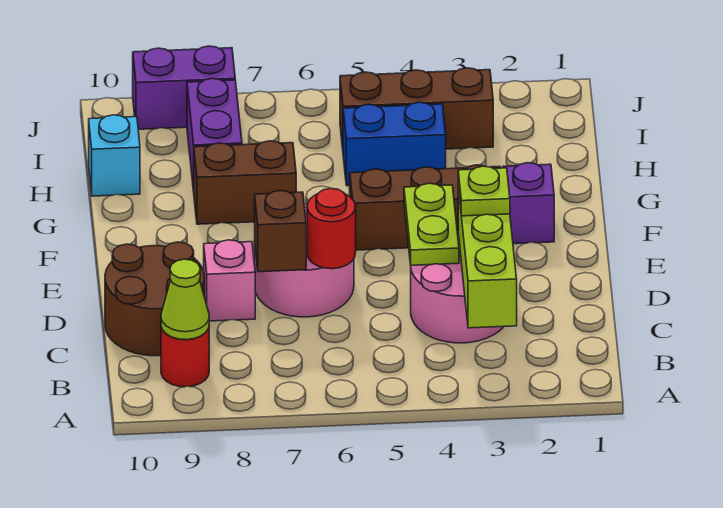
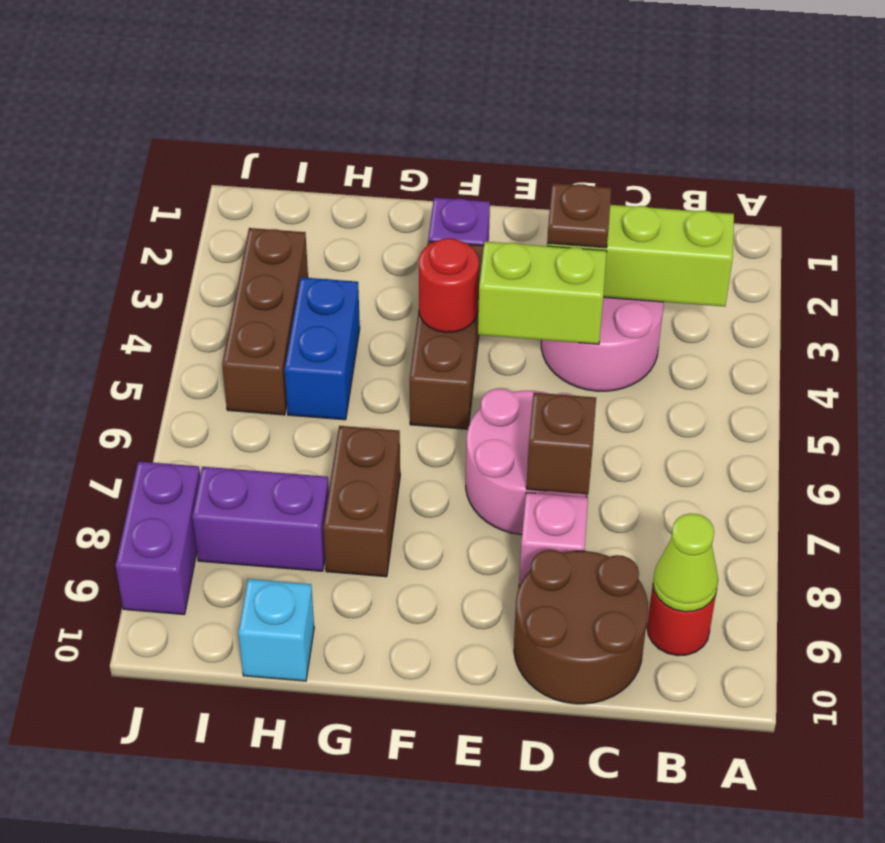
lime plate D3 level 3 -> brown plate D3 level 3
lime plate D4:E4 level 2 -> lime brick D4:E4 level 2
red round brick D6 level 2 -> red round brick F4 level 2

